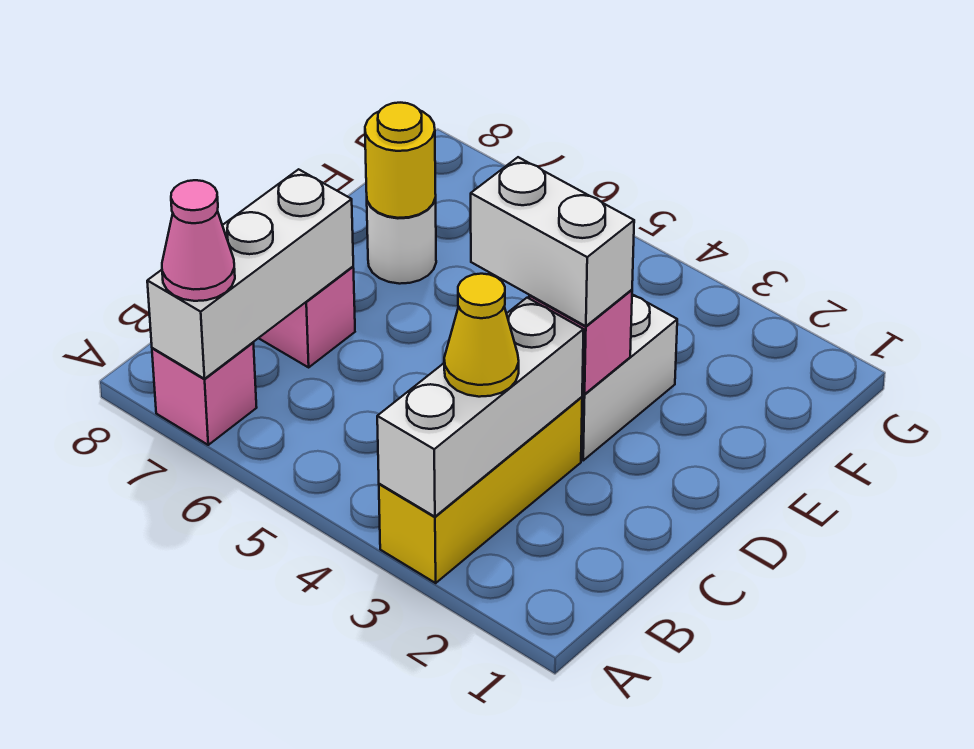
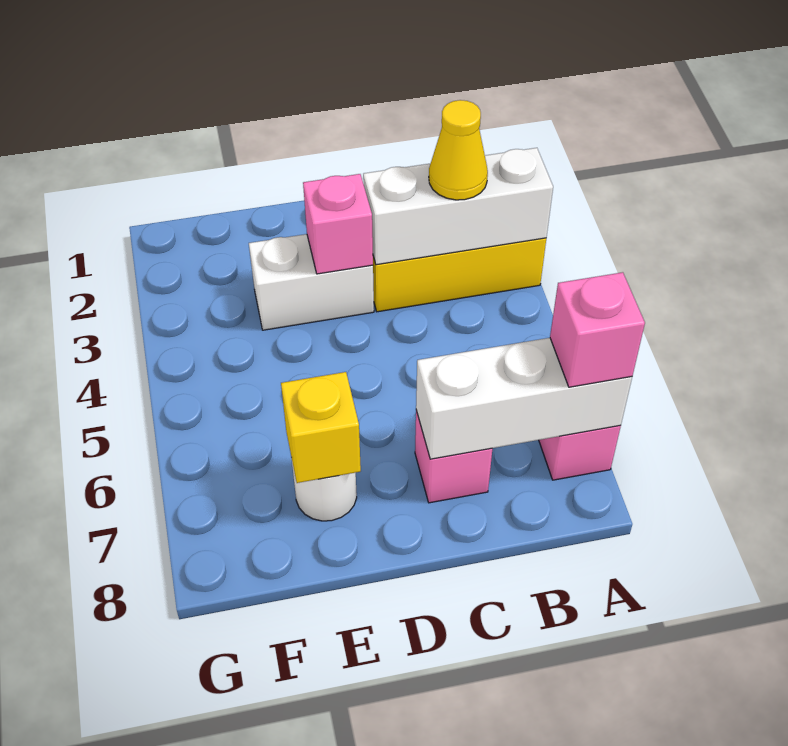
pink cone A7 level 3 -> pink brick A7 level 3
white brick D3:D4 level 3 -> none
yellow round brick E7 level 2 -> yellow brick E7 level 2

